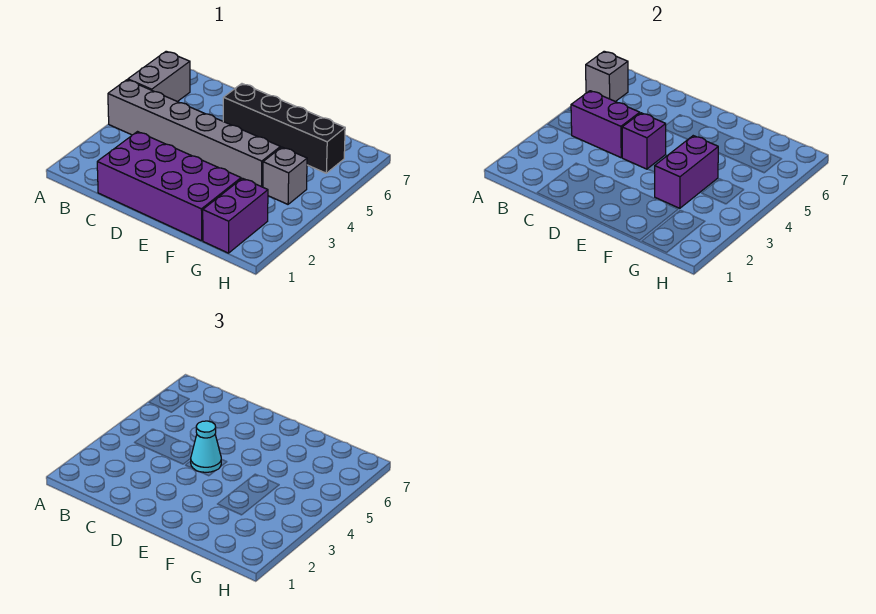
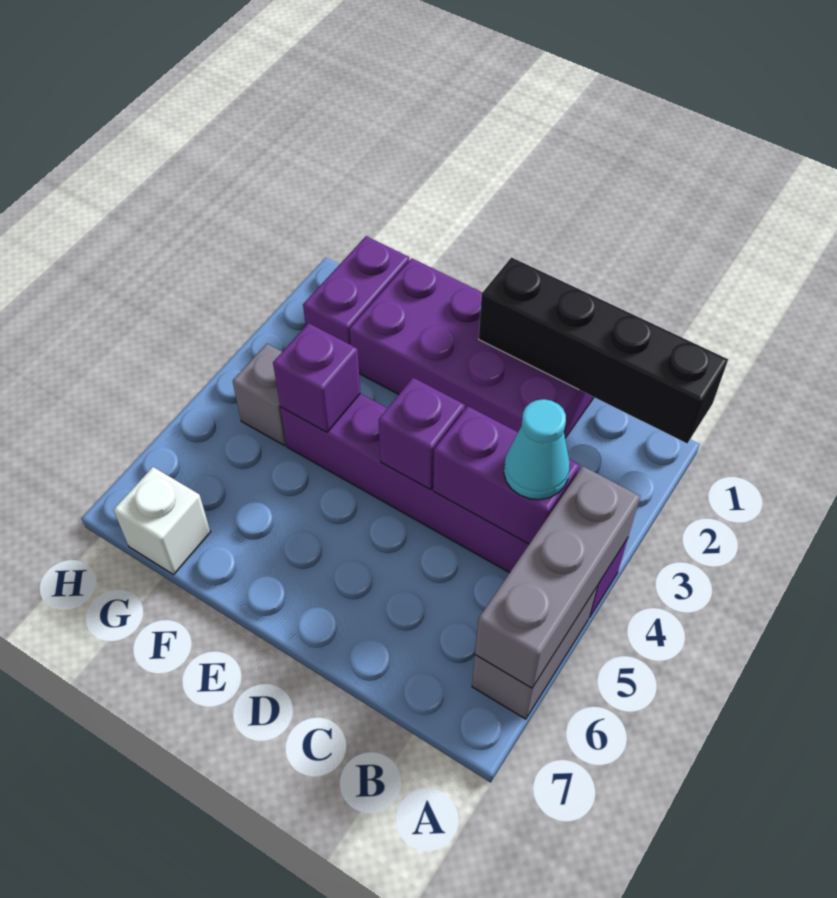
grey brick A4:F4 level 1 -> purple brick A4:F4 level 1
grey brick A6 level 2 -> grey brick A4:A6 level 2
cyan cone D4 level 3 -> cyan cone B4 level 3
black brick D6:G6 level 1 -> black brick A1:D1 level 2
purple brick F3:F4 level 2 -> purple brick F4 level 2
none -> white brick G7 level 1

